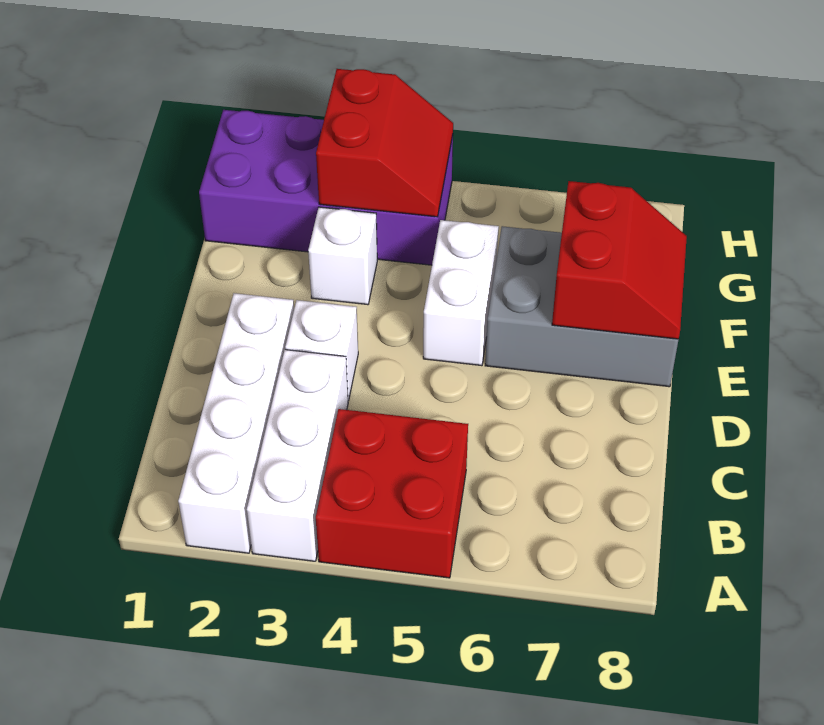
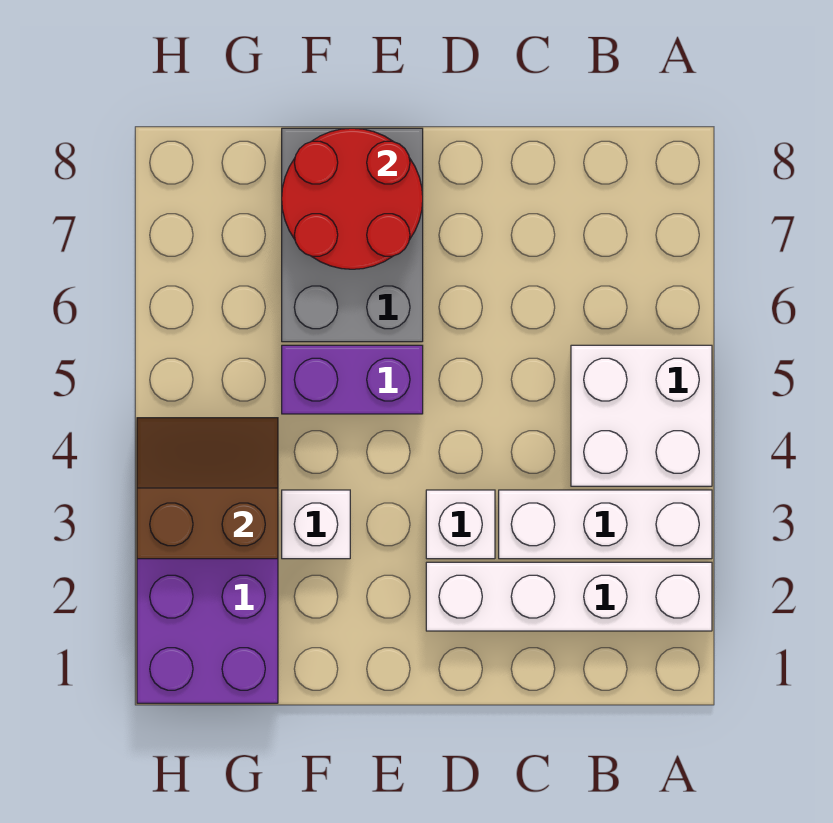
red brick A4:B5 level 1 -> white brick A4:B5 level 1
white brick E5:F5 level 1 -> purple brick E5:F5 level 1
red slope E7:F8 level 2 top 7 -> red round brick E7:F8 level 2
red slope G3:H4 level 2 top 3 -> brown slope G3:H4 level 2 top 3

